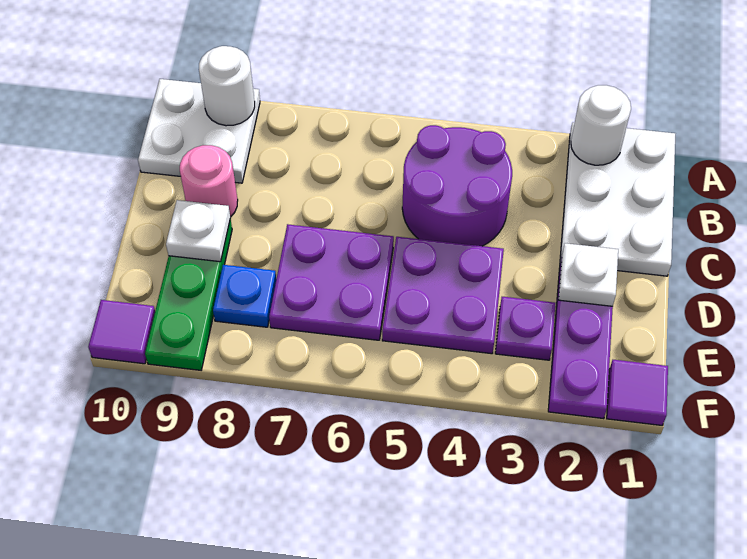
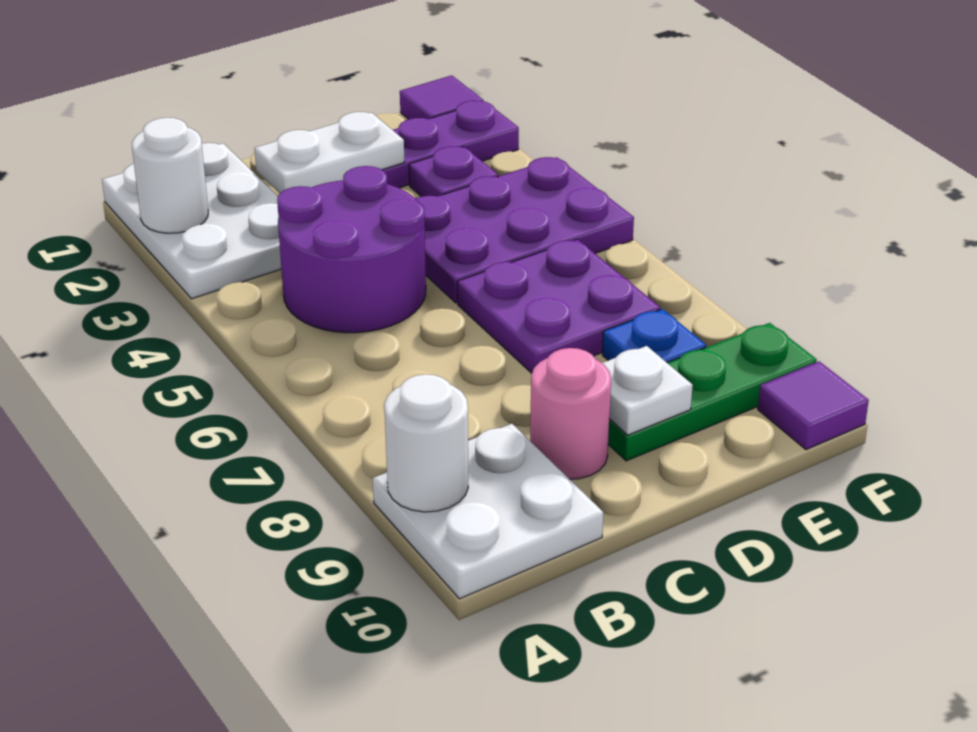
white plate A1:C2 level 1 -> white plate A1:B3 level 1
white plate D2 level 2 -> white plate C2:D2 level 2
purple plate D4:E5 level 1 -> purple plate D4:F5 level 1

